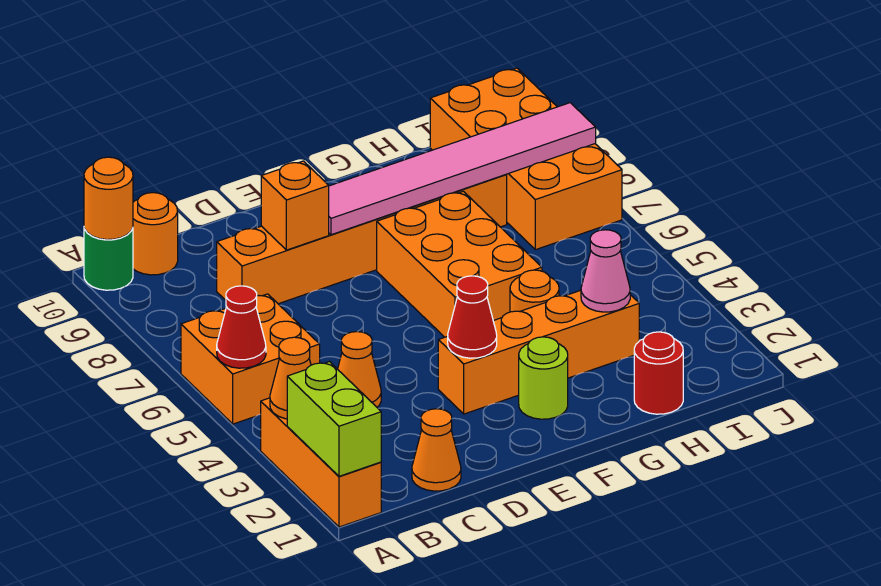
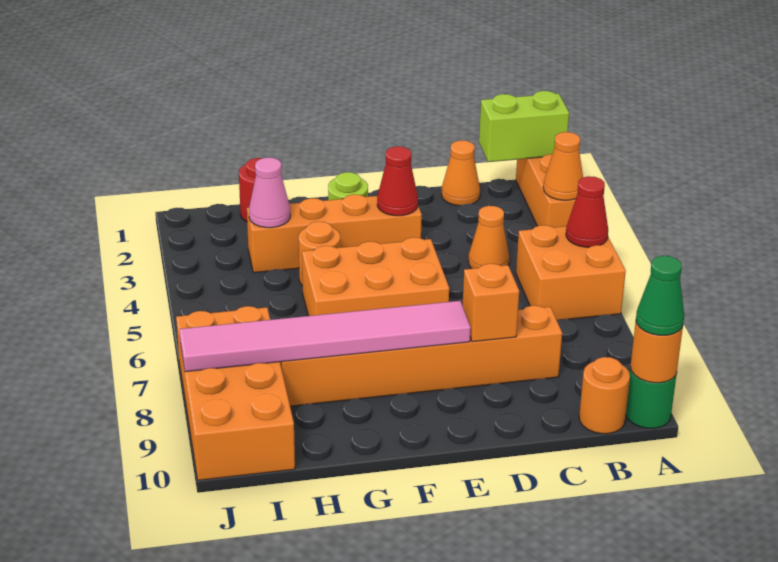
lime brick A1:A2 level 2 -> lime brick A1:B1 level 2
none -> green cone A10 level 3
orange brick F5:G7 level 1 -> orange brick E5:G6 level 1

